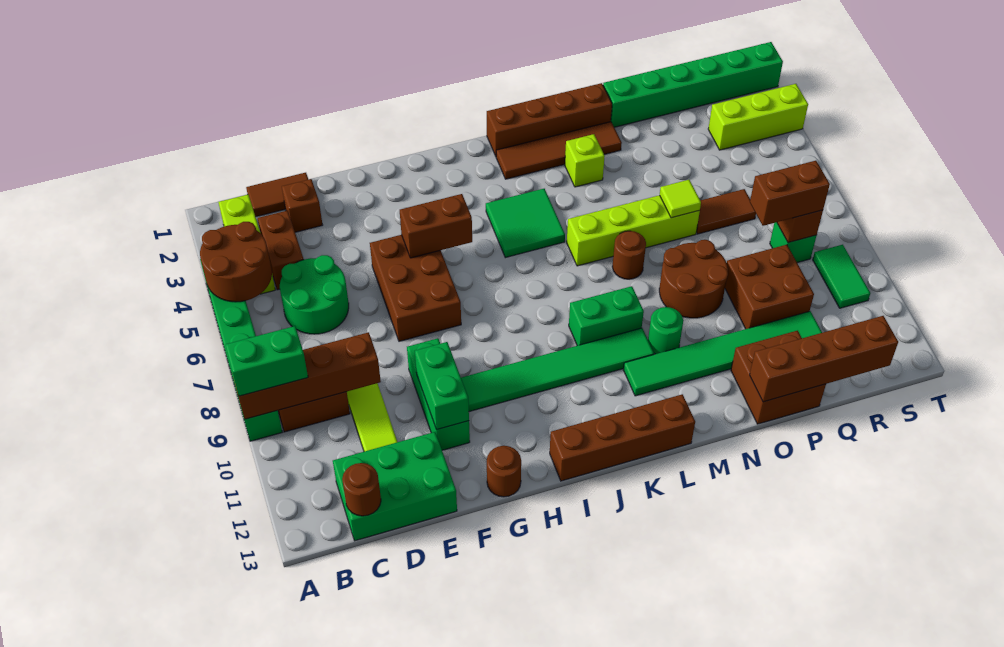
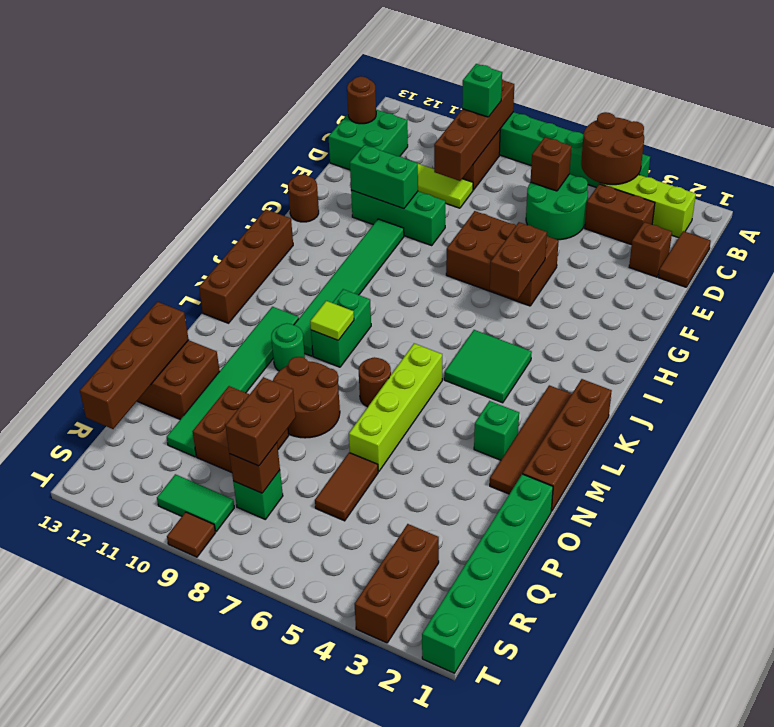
green brick A9:B9 level 3 -> green brick B9 level 3
none -> brown brick C6 level 2
green brick C12:E13 level 1 -> green brick C12:D13 level 1
lime brick M3 level 1 -> green brick M3 level 1
lime tile O6 level 2 -> lime tile L9 level 2
lime brick R3:T3 level 1 -> brown brick R3:T3 level 1
none -> brown tile T9 level 1

